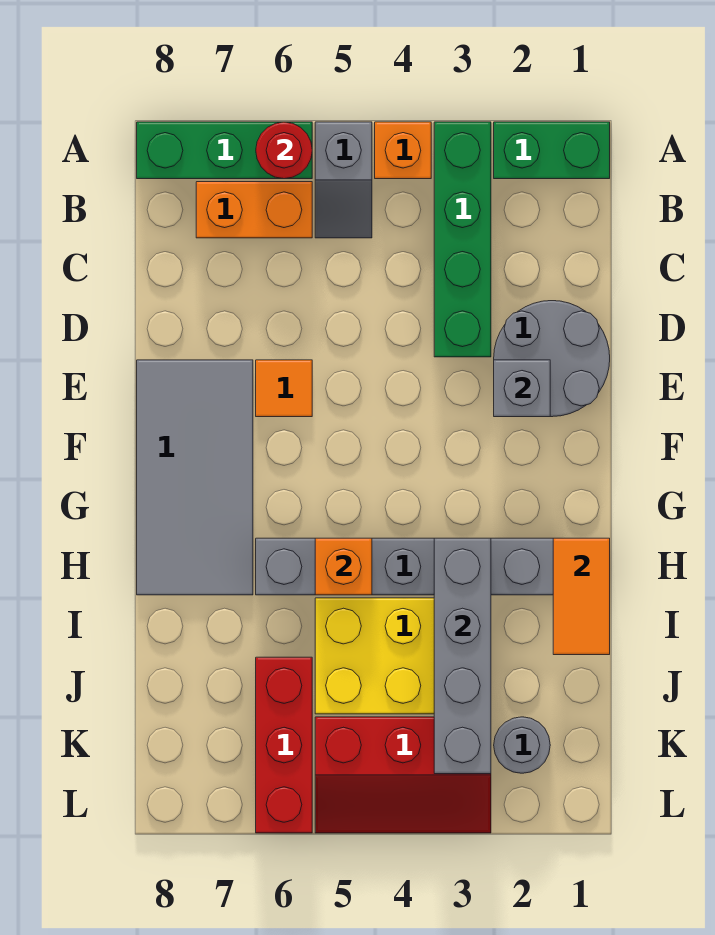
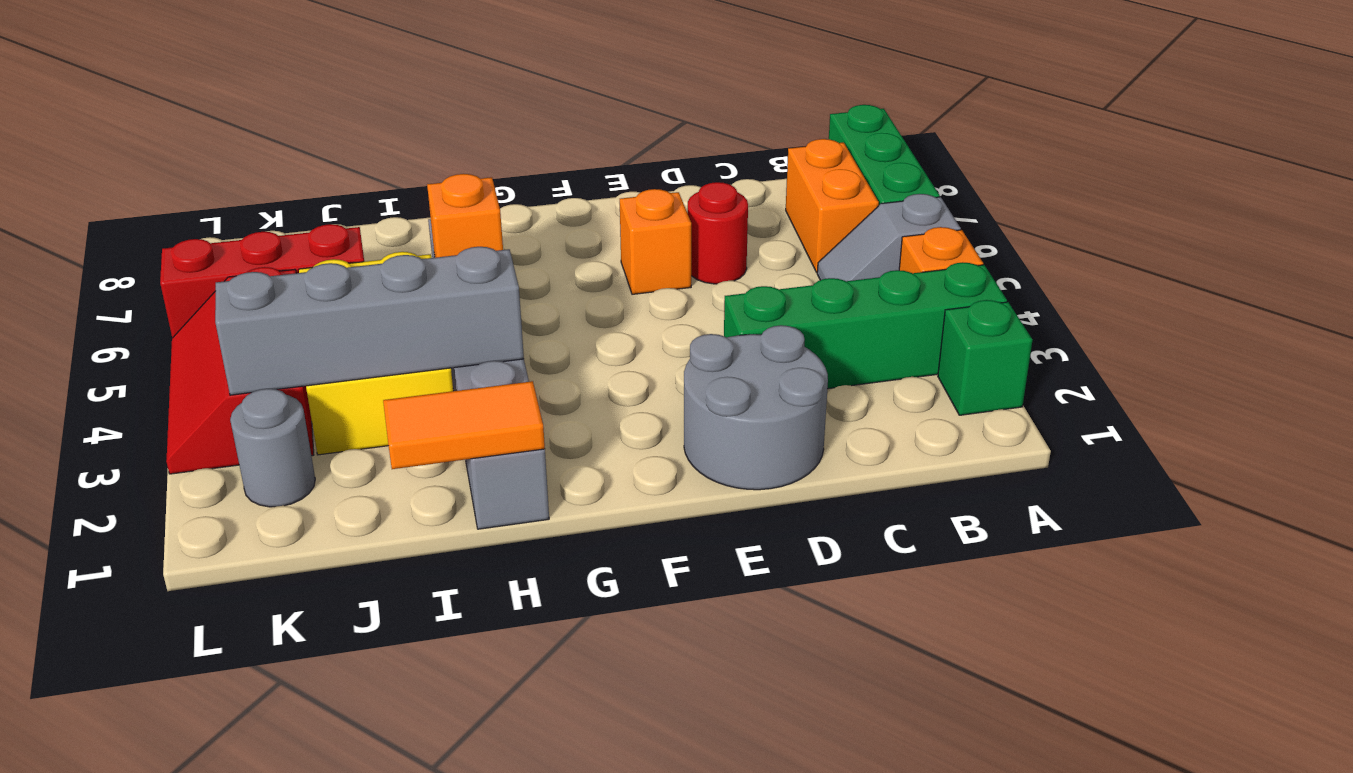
green brick A1:A2 level 1 -> green brick A2 level 1
red round brick A6 level 2 -> red round brick D6 level 1
grey brick E2 level 2 -> none
orange tile E6 level 1 -> orange brick E6 level 1
grey tile E7:H8 level 1 -> none

